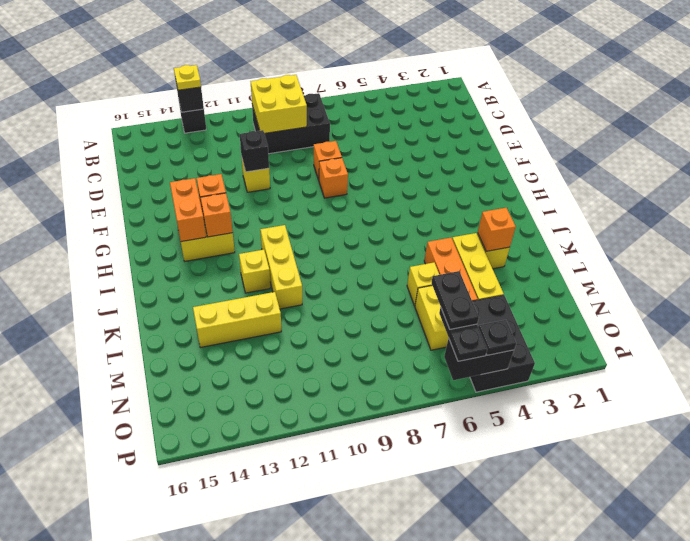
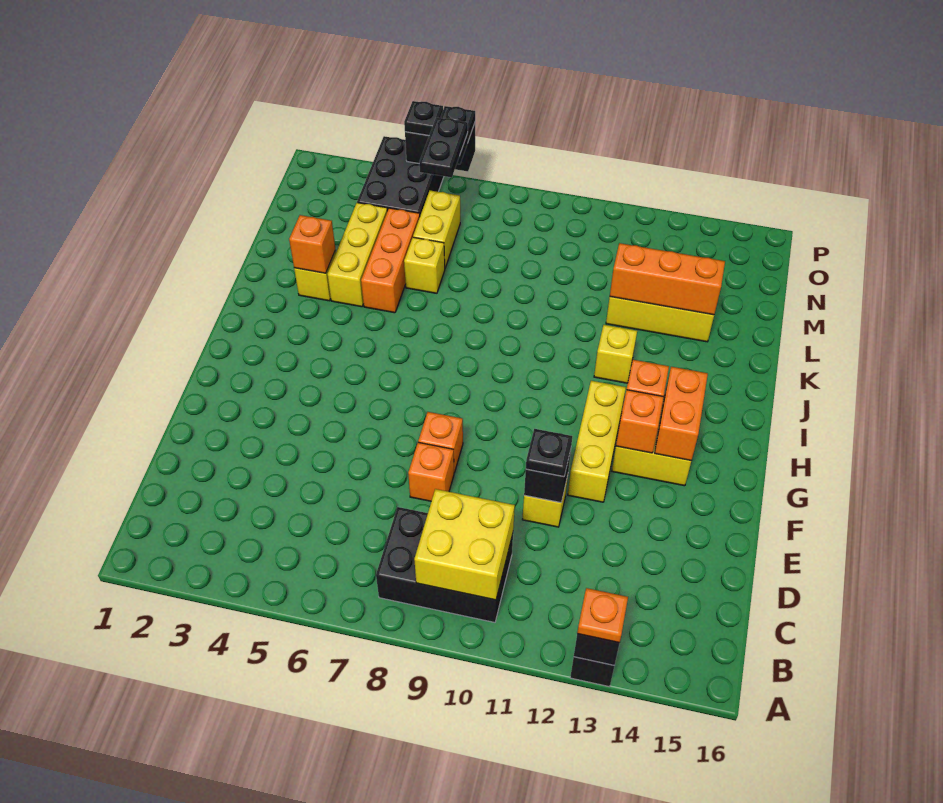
yellow plate A13 level 3 -> orange plate A13 level 3
none -> black plate E11 level 3
yellow brick I11:K11 level 1 -> yellow brick F12:H12 level 1
none -> orange brick L12:L14 level 2

